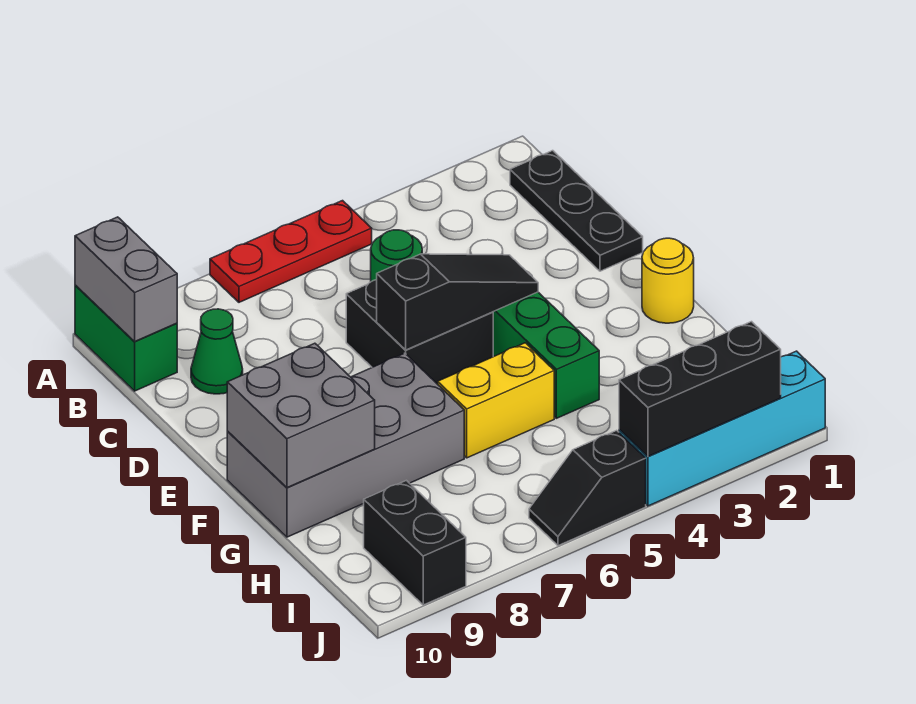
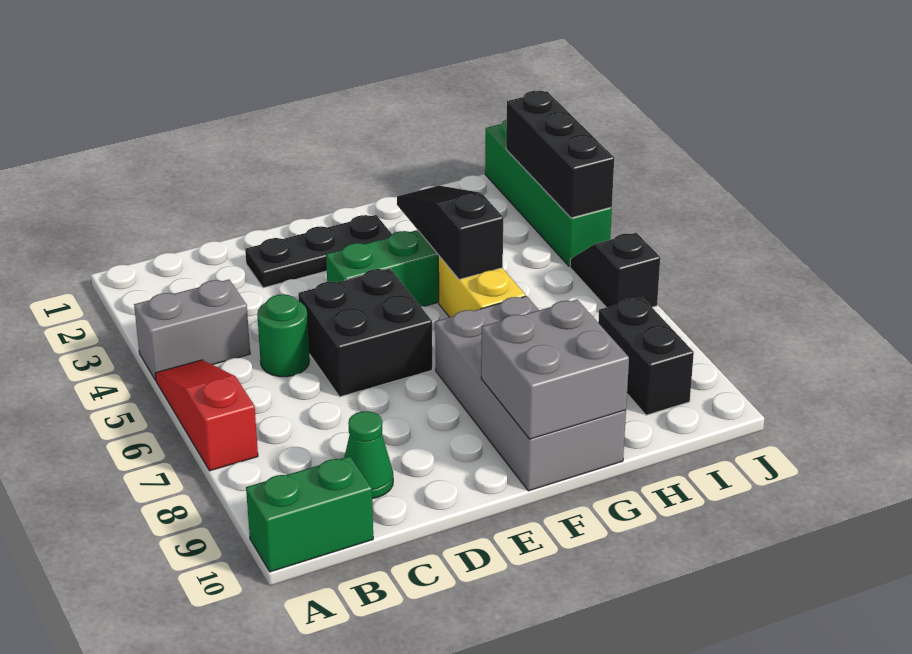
red plate A5:A7 level 1 -> red slope A5:A7 level 1 top 7
grey brick A10:B10 level 2 -> grey brick A4:B4 level 1
black plate B1:D1 level 1 -> black plate D2:F2 level 1
black slope E4:E6 level 2 top 6 -> black slope G3:G5 level 2 top 5
yellow round brick F1 level 1 -> none
black brick I9:J9 level 1 -> black brick I8:I9 level 1
cyan brick J1:J4 level 1 -> green brick J1:J4 level 1
black slope J5:J6 level 1 top 5 -> black slope J5:J6 level 1 top 6

